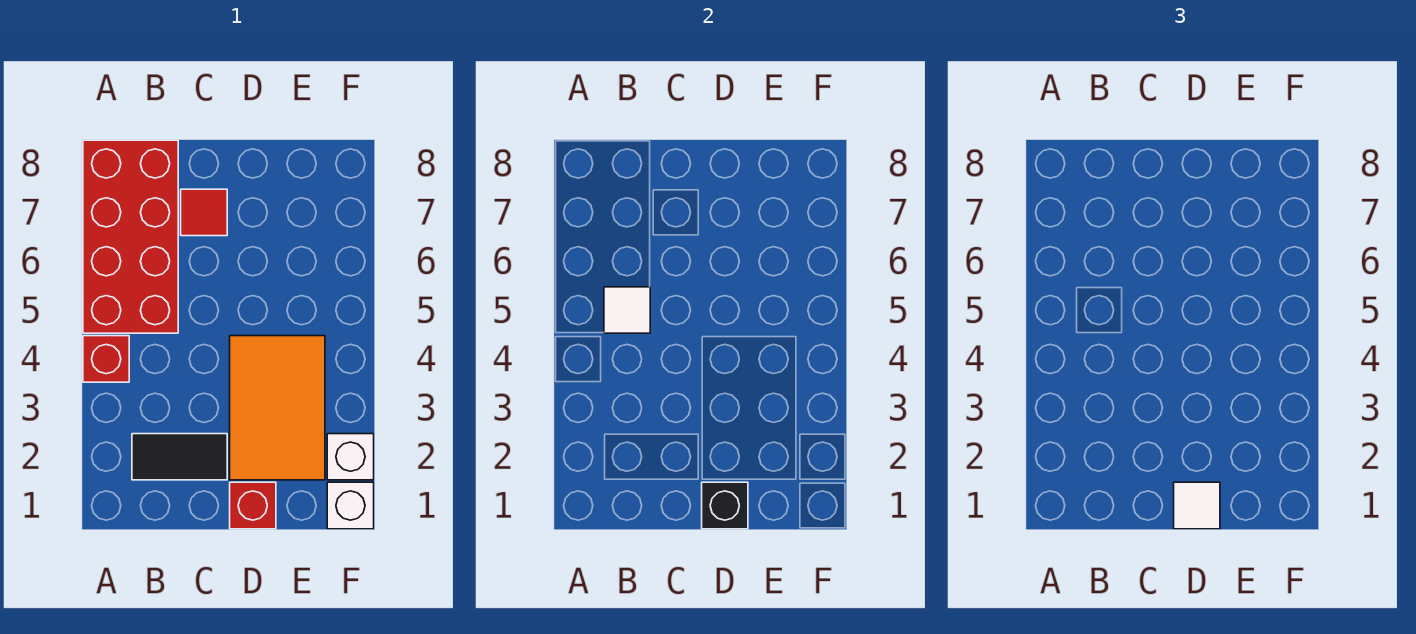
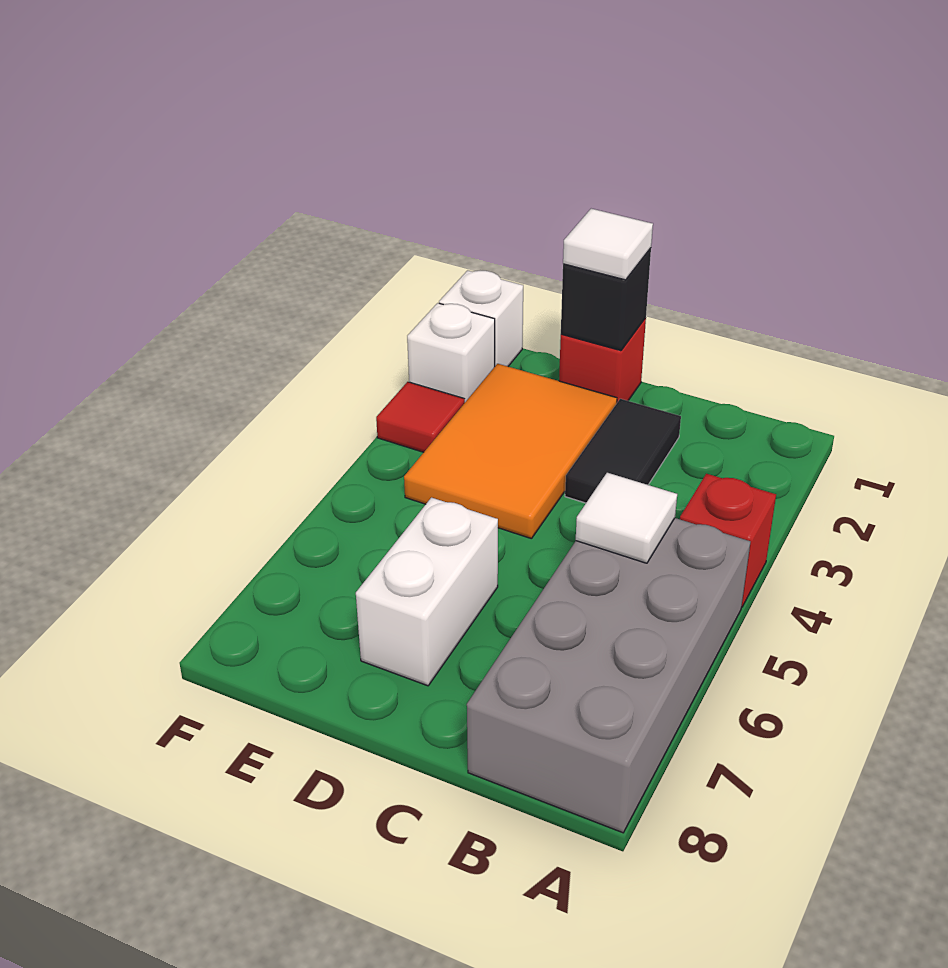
red brick A5:B8 level 1 -> grey brick A5:B8 level 1
black tile B2:C2 level 1 -> black tile C2:C3 level 1
red tile C7 level 1 -> red tile F3 level 1
none -> white brick D6:D7 level 1

